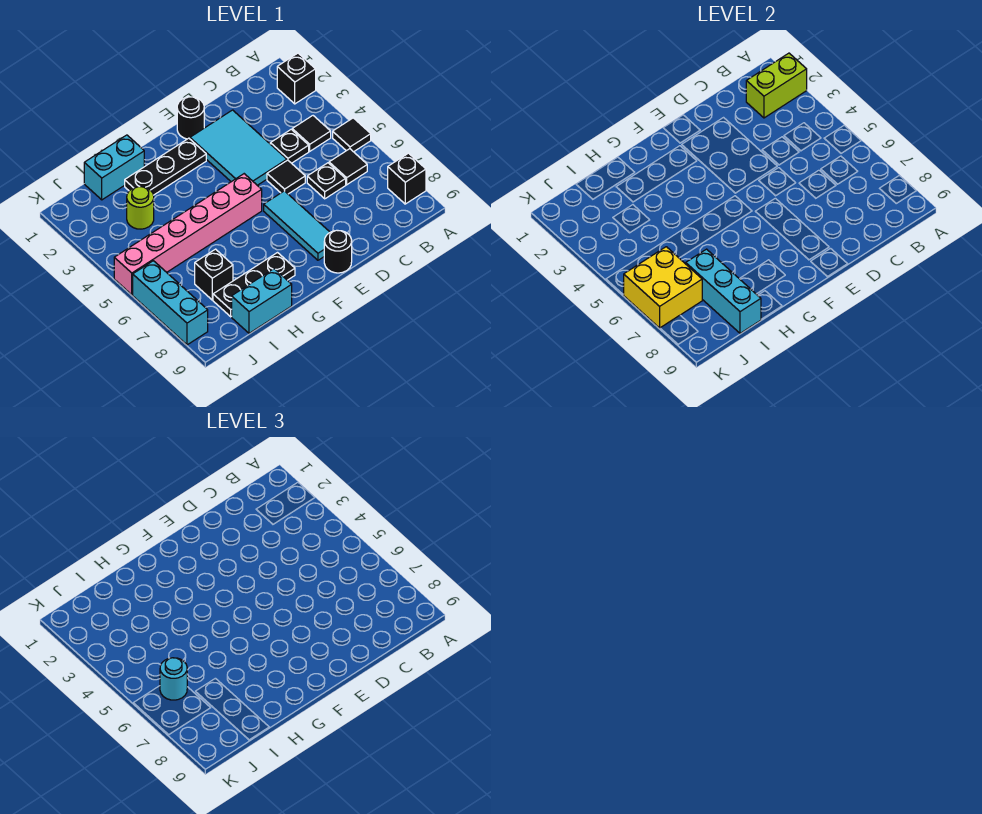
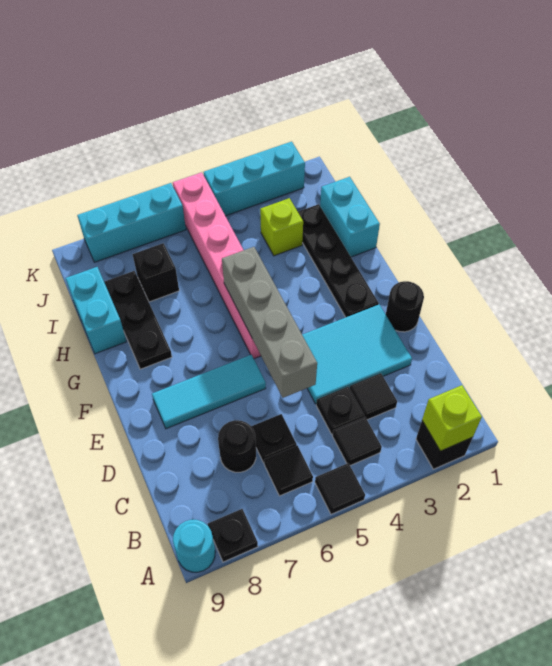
lime brick A2:B2 level 2 -> lime brick A2 level 2
black brick A8 level 1 -> black plate A8 level 1
black tile D5 level 1 -> black tile C3 level 1
none -> grey brick D5:G5 level 2
black round brick E9 level 1 -> black round brick C7 level 1
black plate F2:H2 level 1 -> black plate F2:I2 level 1
lime round brick I3 level 1 -> lime brick I3 level 1
cyan brick I7:I9 level 2 -> cyan brick K2:K4 level 1
yellow brick J6:K7 level 2 -> none
cyan round brick J6 level 3 -> cyan round brick A9 level 1

